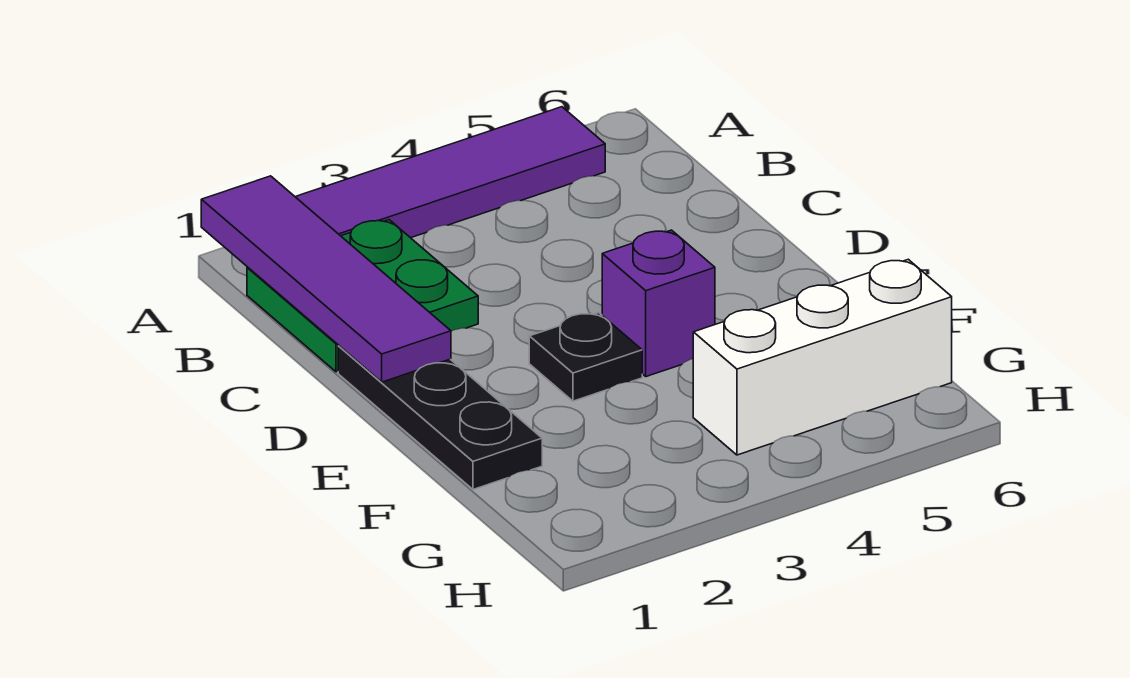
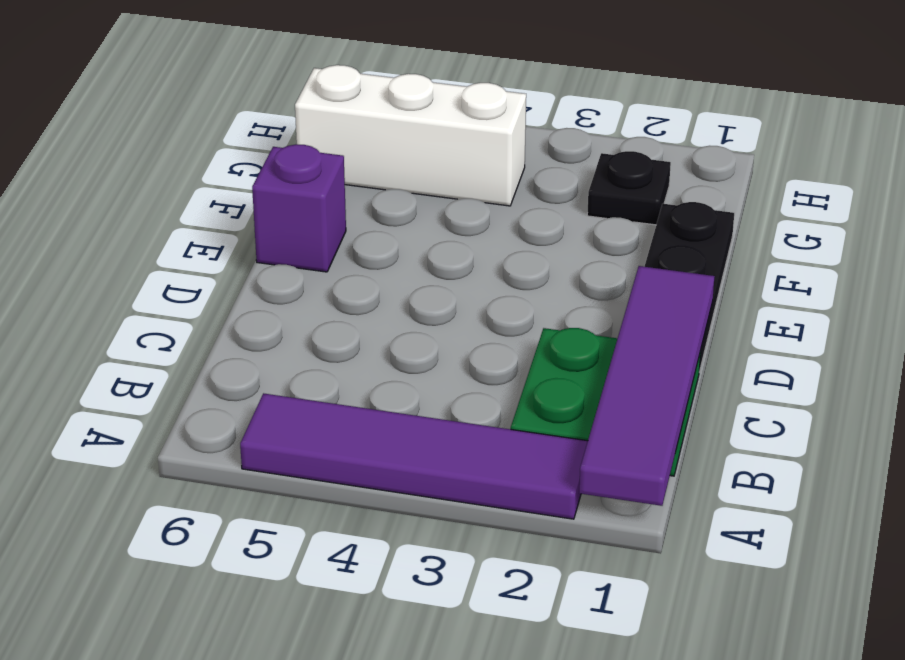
black plate E3 level 1 -> black plate G2 level 1
purple brick E4 level 1 -> purple brick E6 level 1

